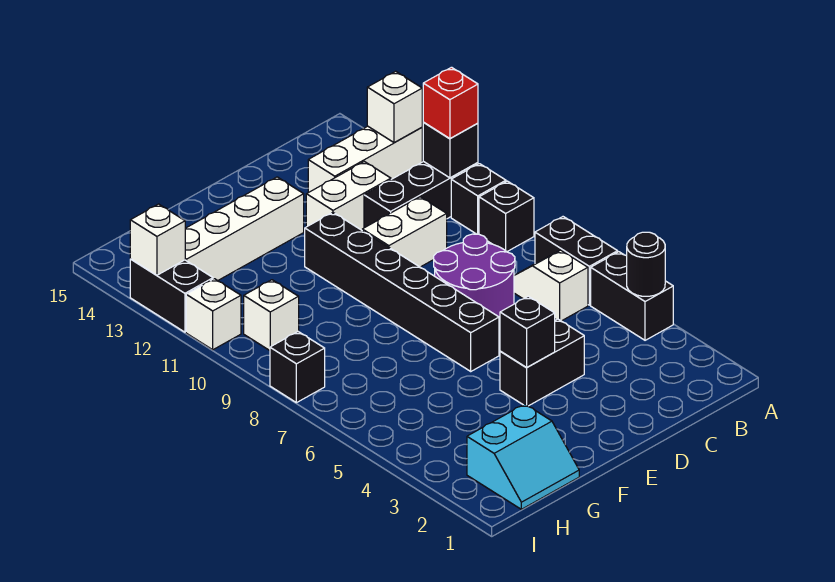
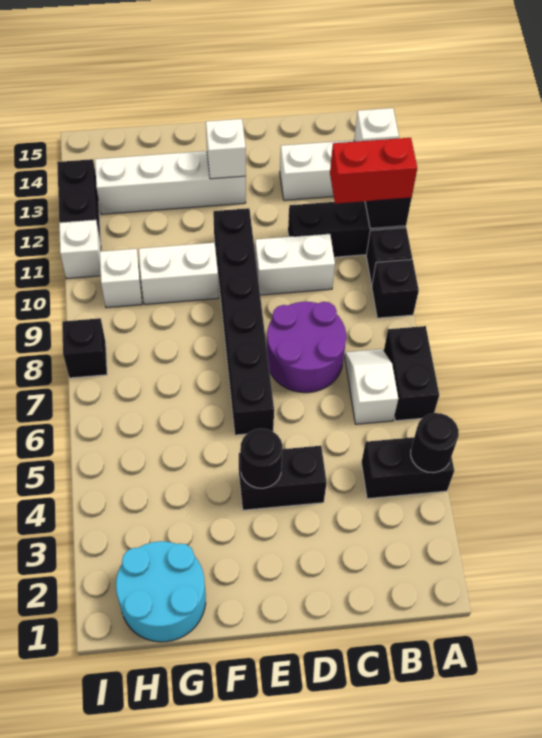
black brick A4:A5 level 1 -> black brick A4:B4 level 1
red brick A11 level 3 -> red brick A11:B11 level 3
white brick C12:D12 level 1 -> white brick F10:G10 level 1
black brick E4 level 2 -> black round brick E4 level 2
cyan slope G1:H2 level 1 top 2 -> cyan round brick G1:H2 level 1
white brick I13 level 2 -> white brick E13 level 2

